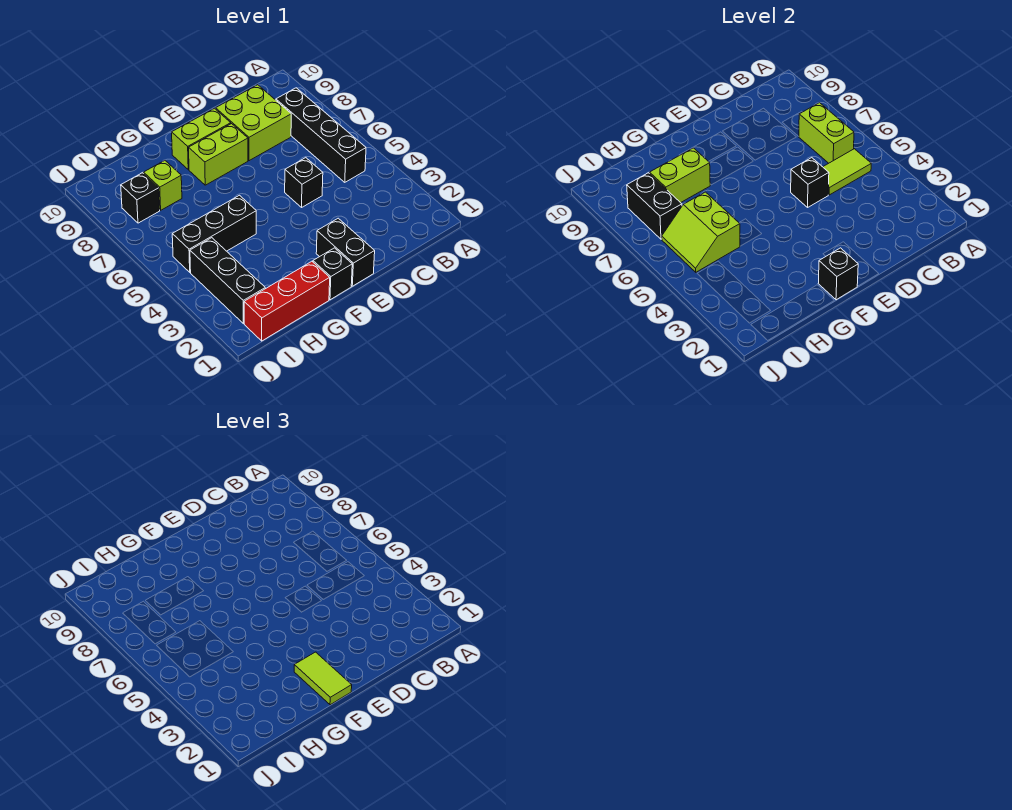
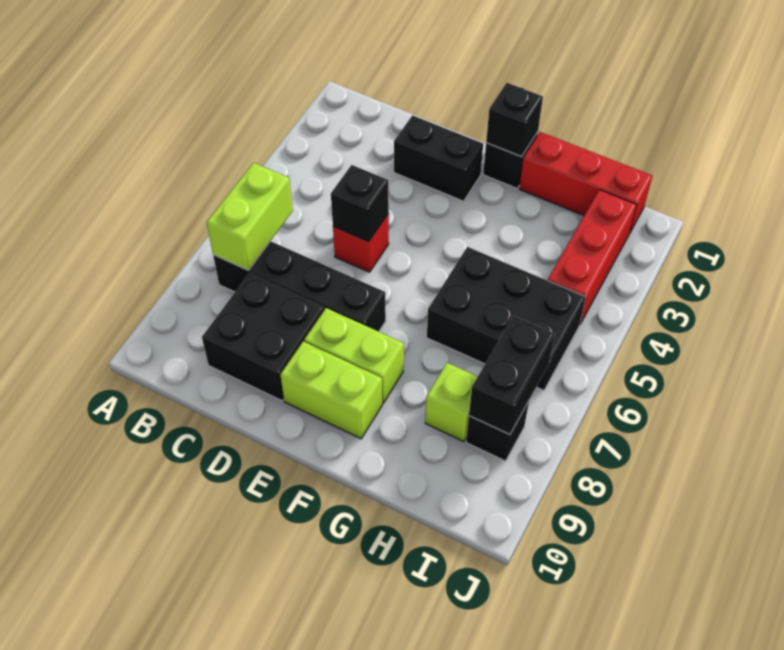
black brick B5:B8 level 1 -> black brick B7:E7 level 1
lime tile B5:C5 level 2 -> none
lime brick C8:D9 level 1 -> black brick C8:D9 level 1
black brick D5 level 1 -> red brick D5 level 1
black brick E1:E2 level 1 -> black brick D2:E2 level 1
lime tile F1:F2 level 3 -> none
black brick G5:I5 level 1 -> black brick G5:I6 level 1
lime brick G8:H8 level 2 -> none
lime slope H5:I6 level 2 top H -> none
black brick I2:I4 level 1 -> red brick I2:I4 level 1

